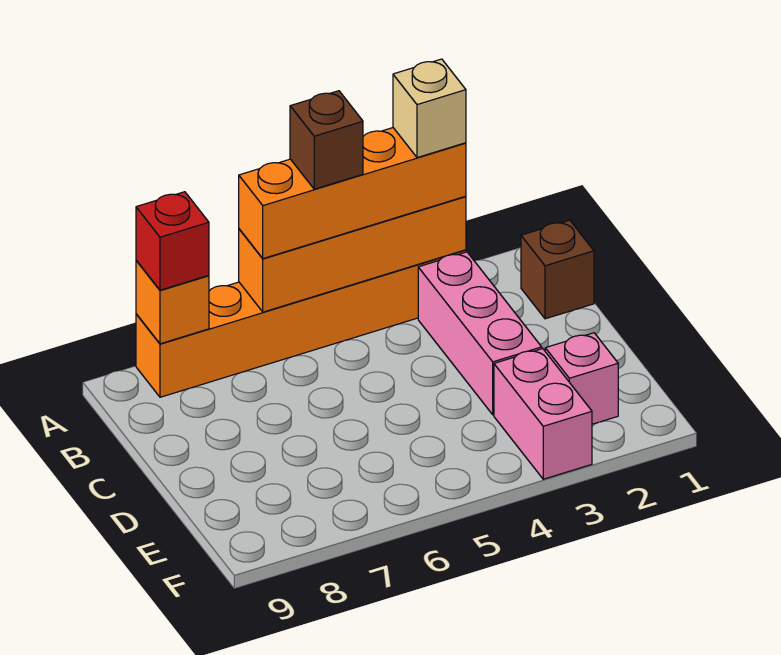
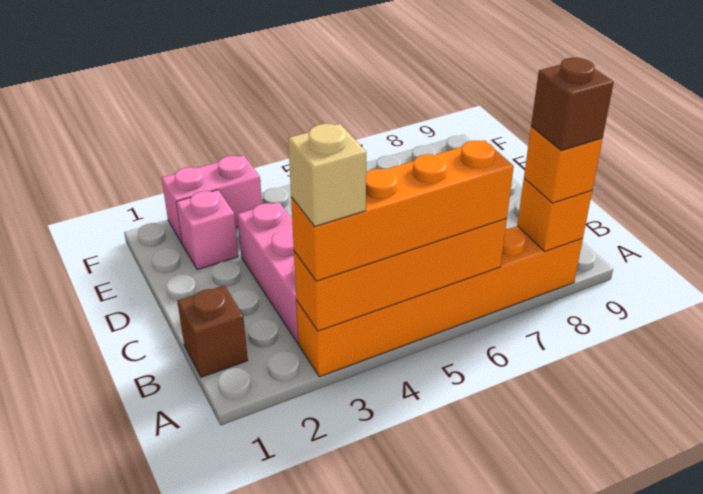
brown brick A5 level 4 -> brown brick A8 level 4
red brick A8 level 3 -> orange brick A8 level 3
pink brick E3:F3 level 1 -> pink brick F2:F3 level 1

